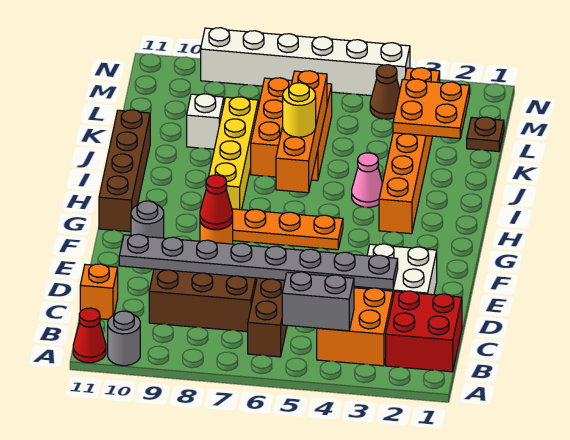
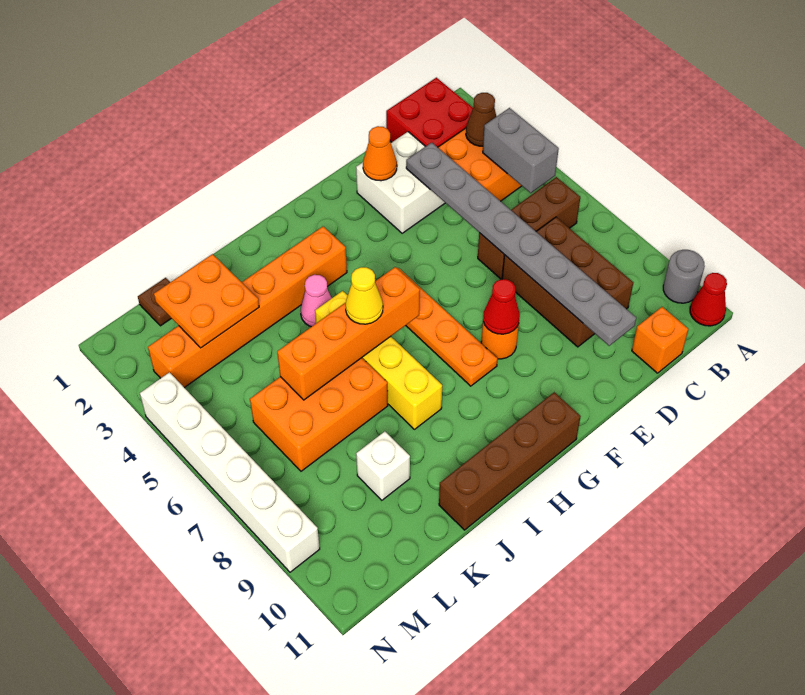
none -> orange cone E2 level 2
grey round brick F10 level 1 -> none
yellow brick H8:K8 level 1 -> yellow brick I5:I8 level 1
yellow round brick I6 level 3 -> yellow cone I6 level 3
brown cone M4 level 1 -> brown cone B3 level 2

